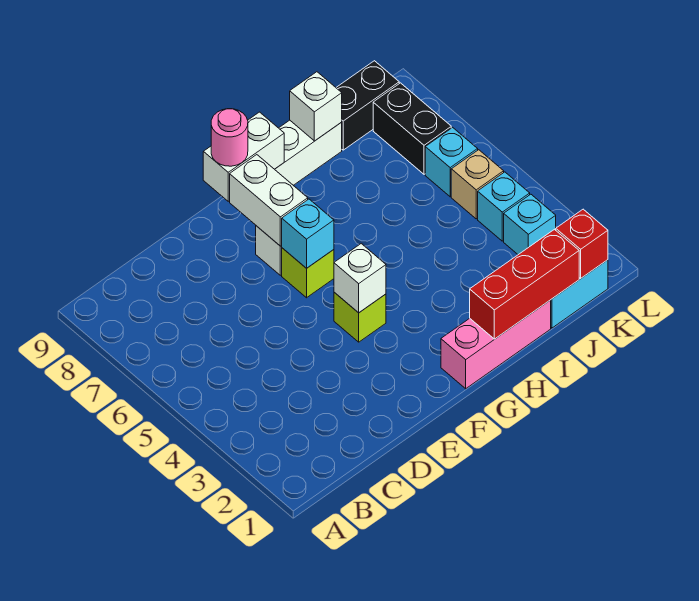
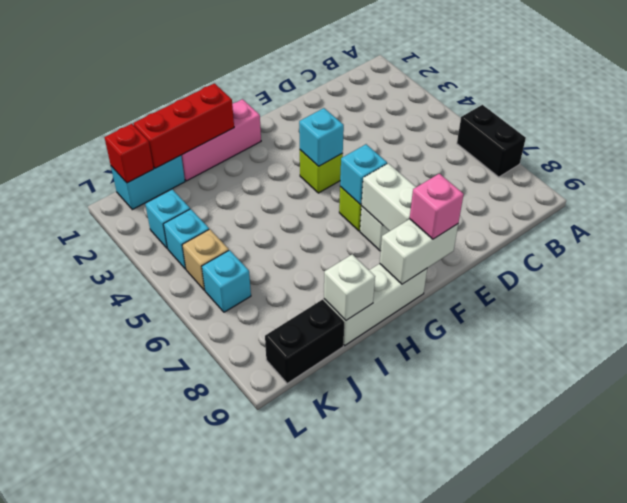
white brick F4 level 2 -> cyan brick F4 level 2
pink round brick F9 level 3 -> pink brick F9 level 3
black brick K7:K8 level 1 -> black brick A6:A7 level 1

